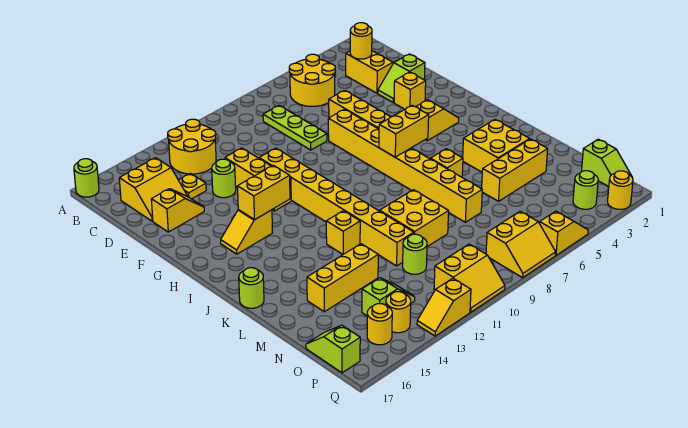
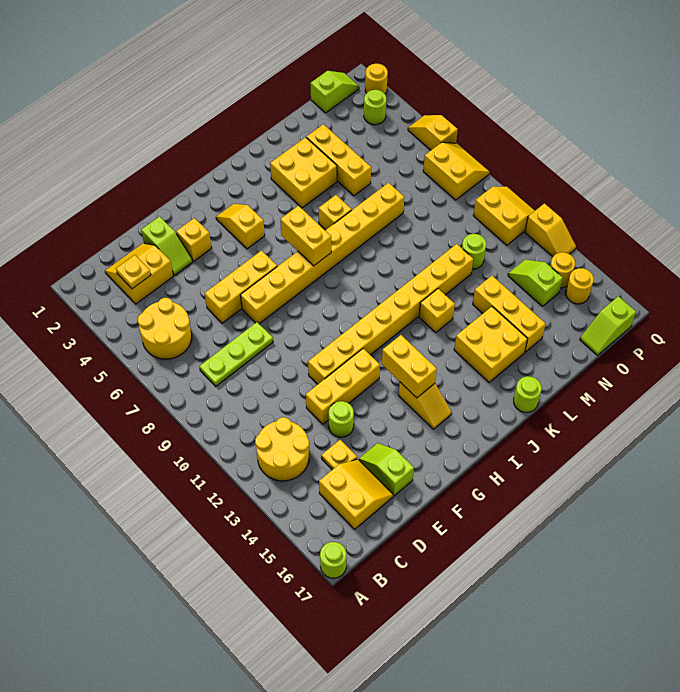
yellow round brick C3 level 2 -> yellow plate C3 level 2
yellow slope E15:E16 level 1 top 16 -> lime slope E15:E16 level 1 top 16
yellow brick L9:M10 level 1 -> yellow brick K14:L15 level 1

